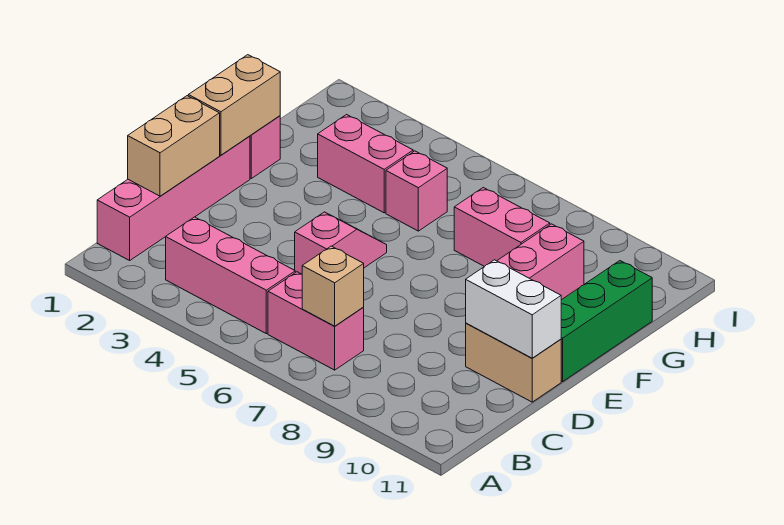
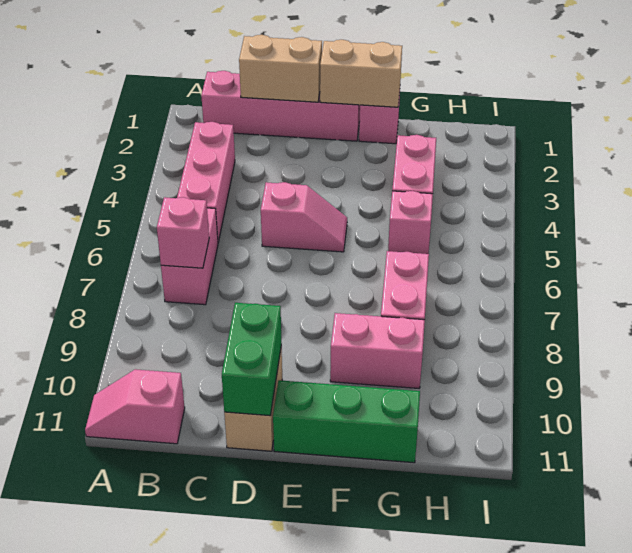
none -> pink slope A11:B11 level 1 top B
tan brick B7 level 2 -> pink brick B7 level 2
white brick D10:D11 level 2 -> green brick D10:D11 level 2

